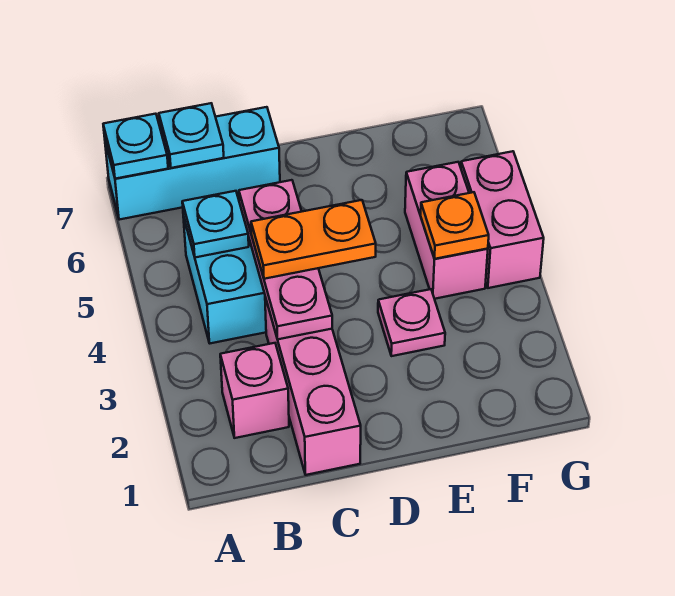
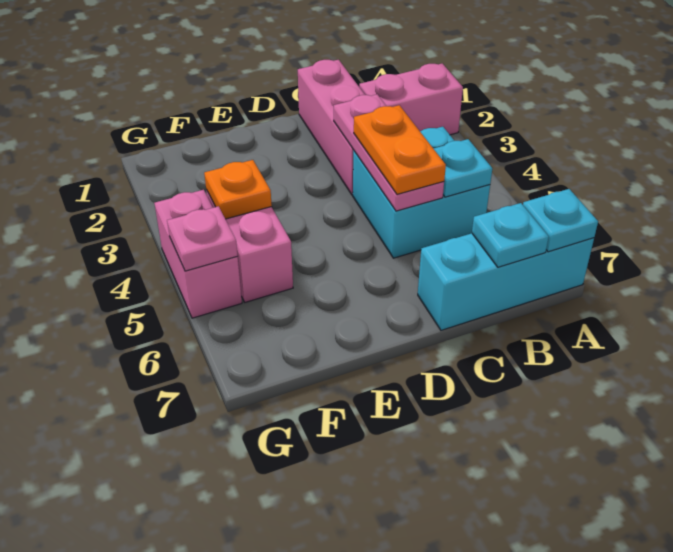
pink brick B2 level 1 -> pink brick A2:B2 level 1
orange plate C4:D4 level 3 -> orange plate C4:C5 level 3
pink plate E3 level 1 -> pink plate G5 level 2

